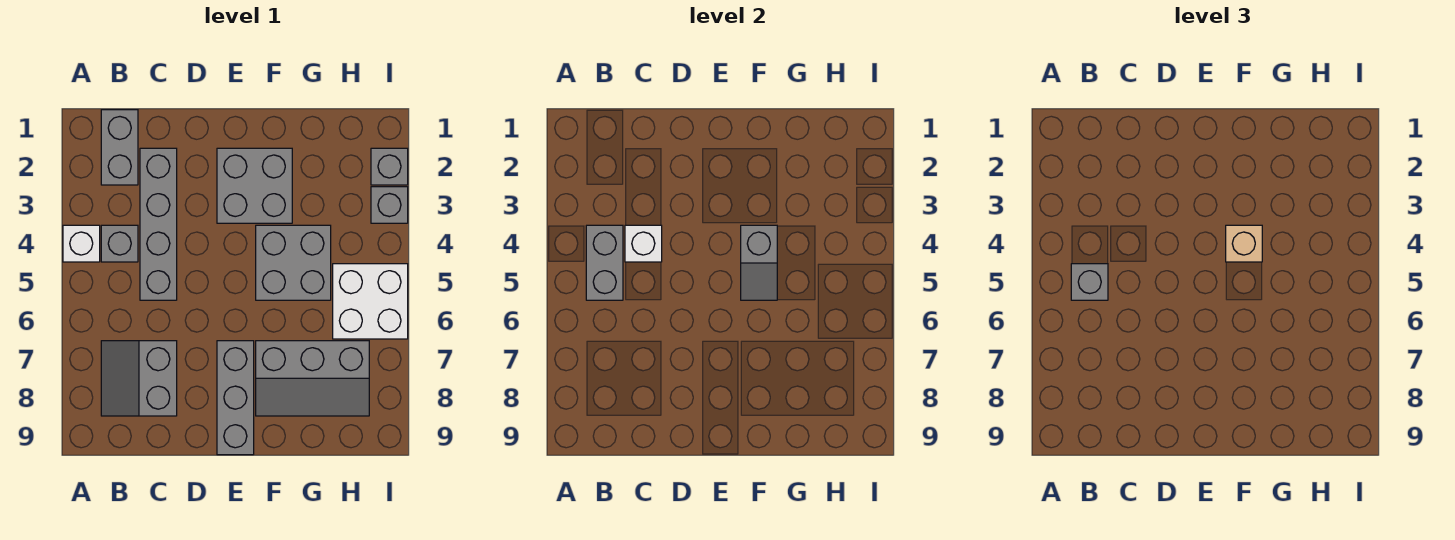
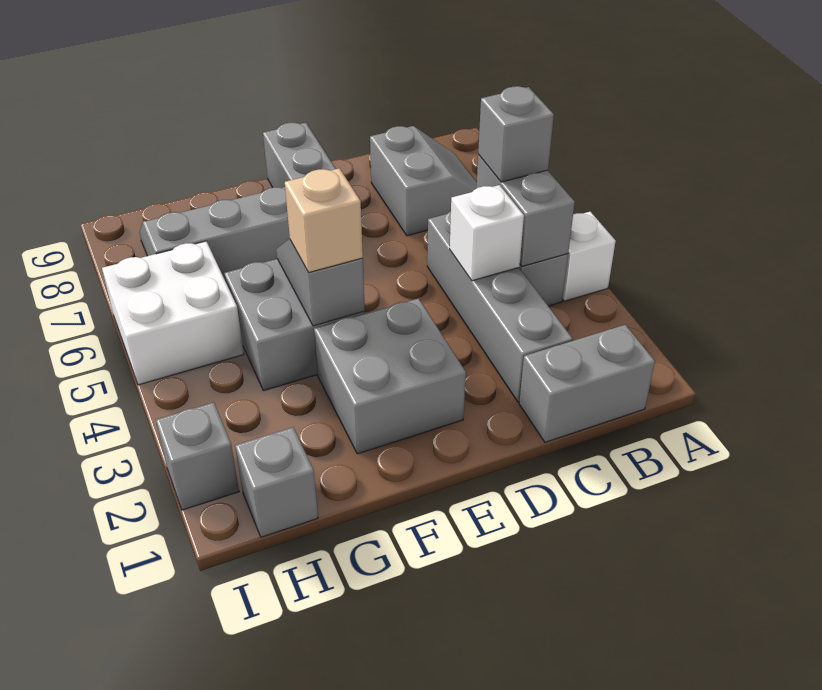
grey brick B1:B2 level 1 -> grey brick B1:C1 level 1
grey brick I3 level 1 -> grey brick H1 level 1

